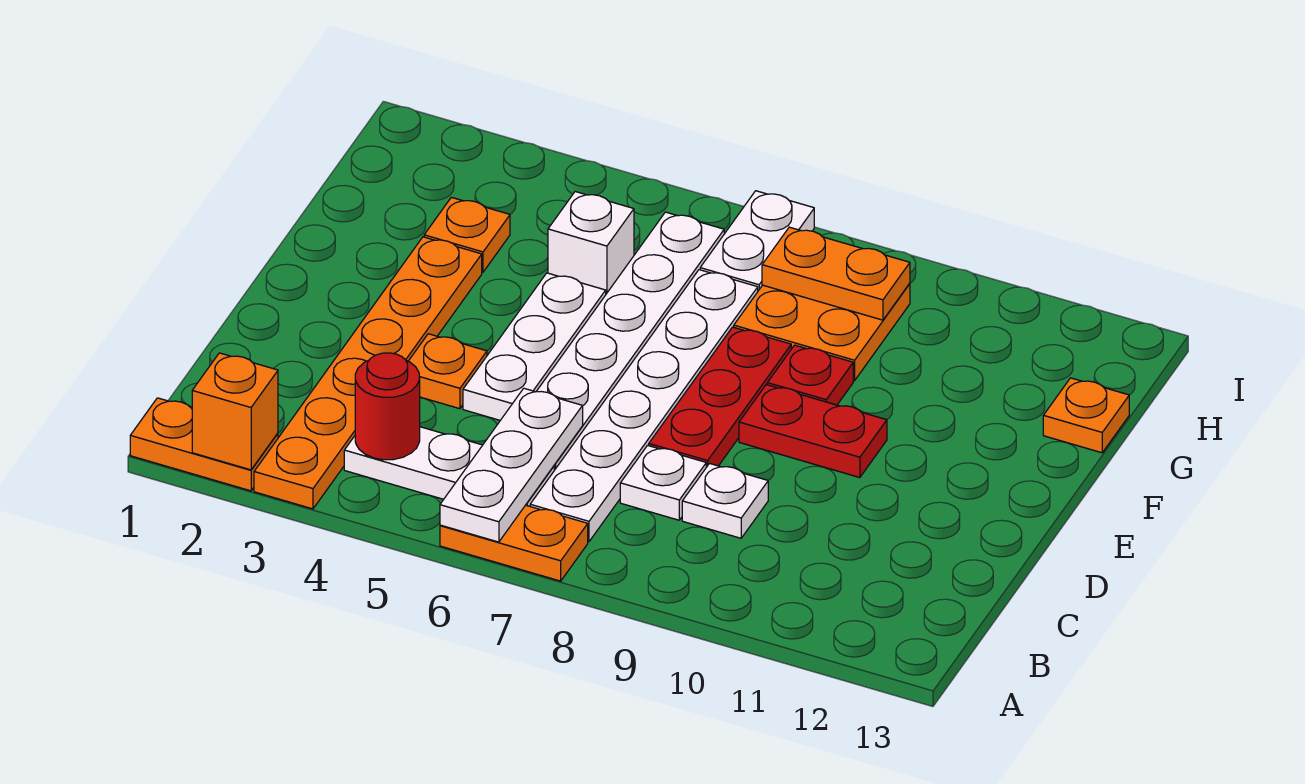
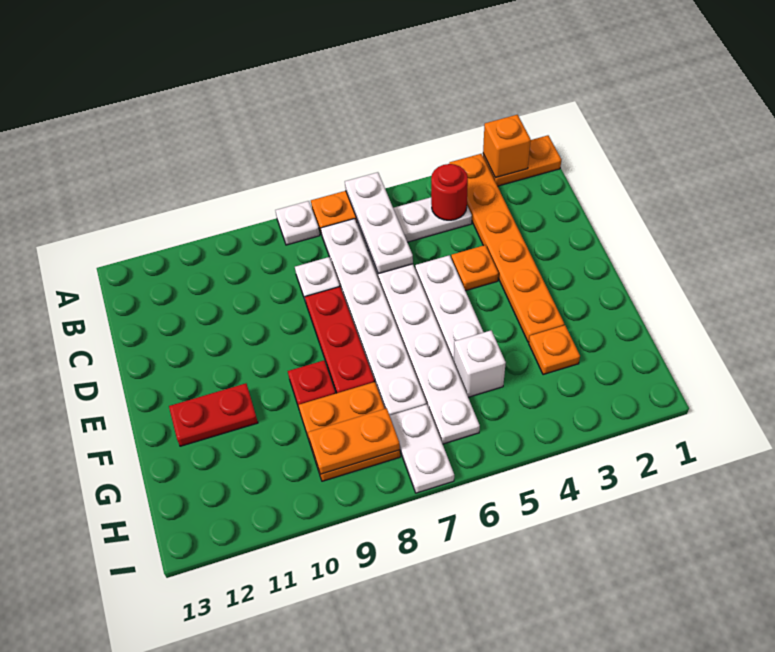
white plate C9 level 1 -> white plate A8 level 1
red plate E9:E10 level 1 -> red plate F11:F12 level 1
orange plate G13 level 1 -> none

